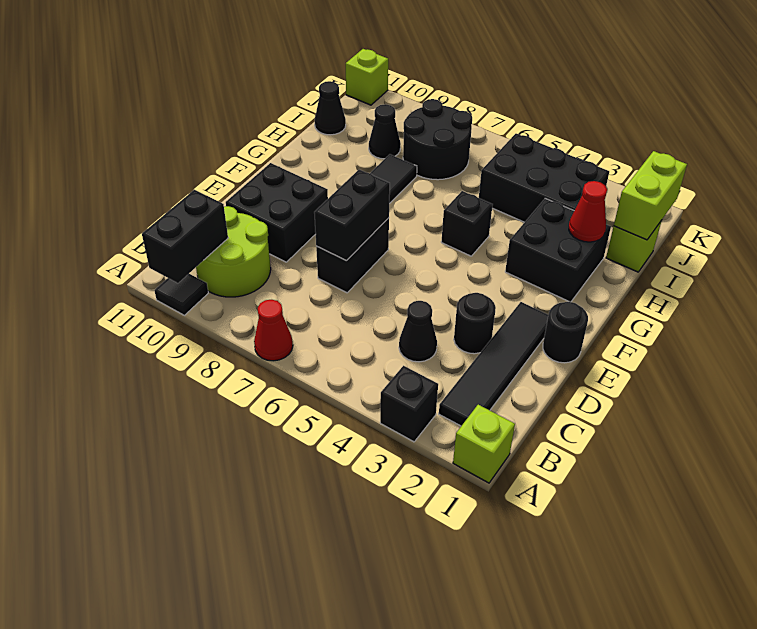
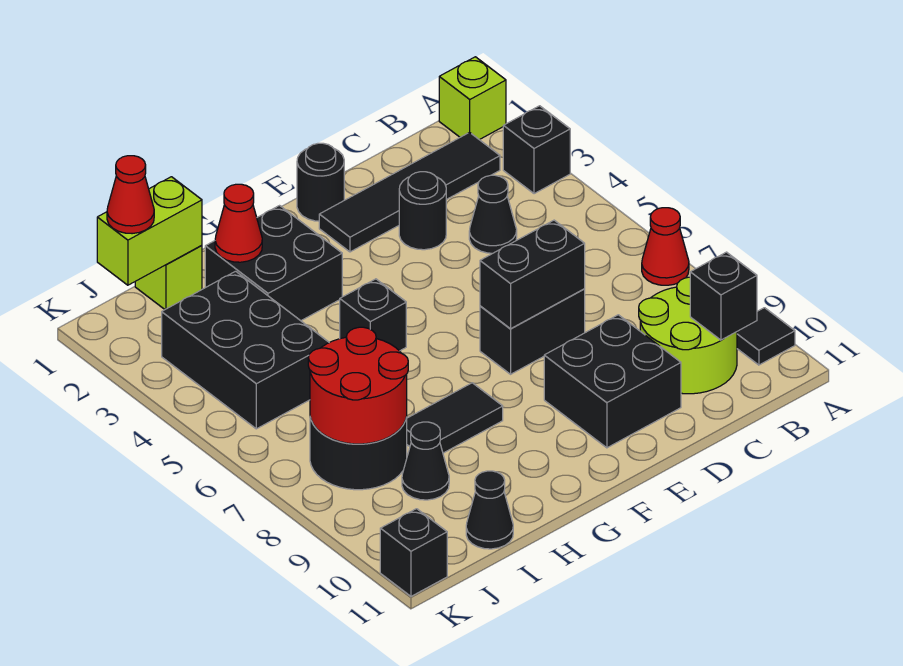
black brick A10:B10 level 2 -> black brick B10 level 2
none -> red round brick I7:J8 level 2
none -> red cone J1 level 3
lime brick K11 level 1 -> black brick K11 level 1

